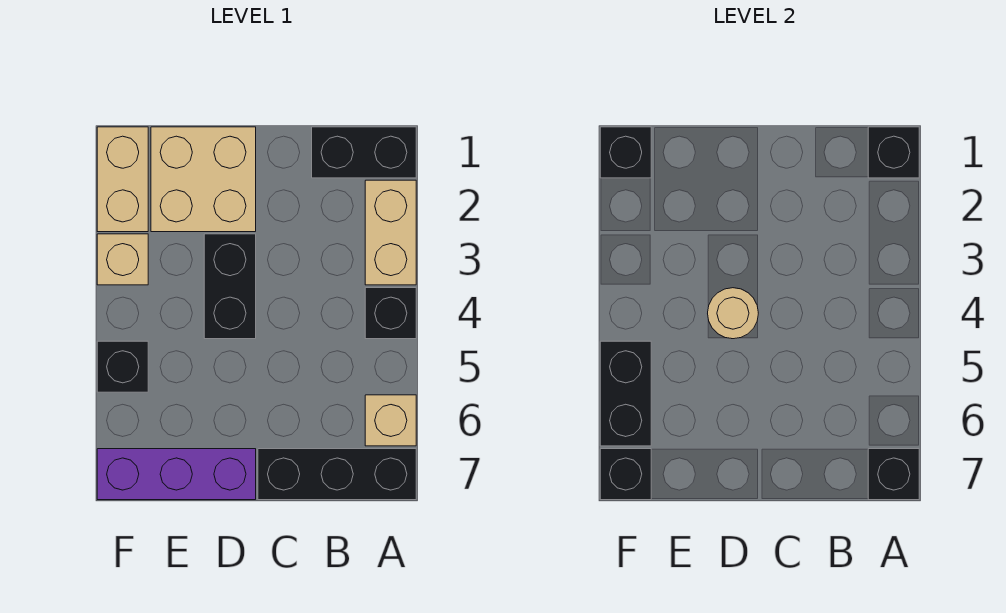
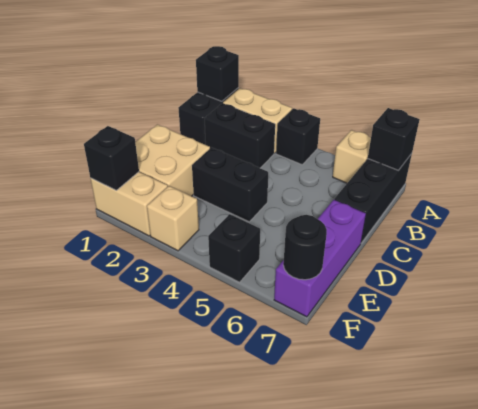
tan round brick D4 level 2 -> none
black brick F5:F6 level 2 -> black brick B2:B3 level 1
black brick F7 level 2 -> black round brick F7 level 2

